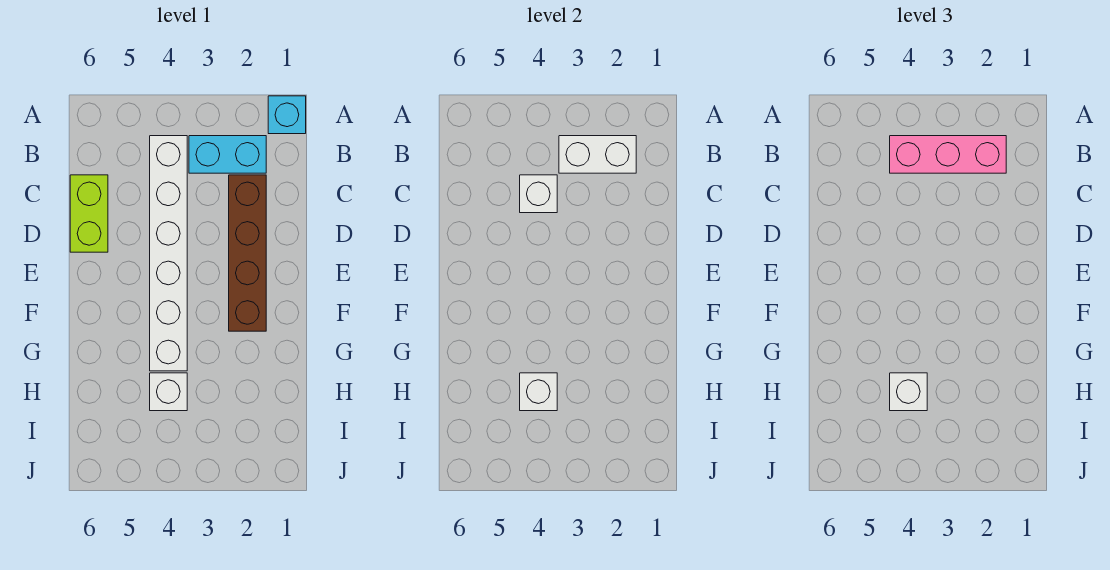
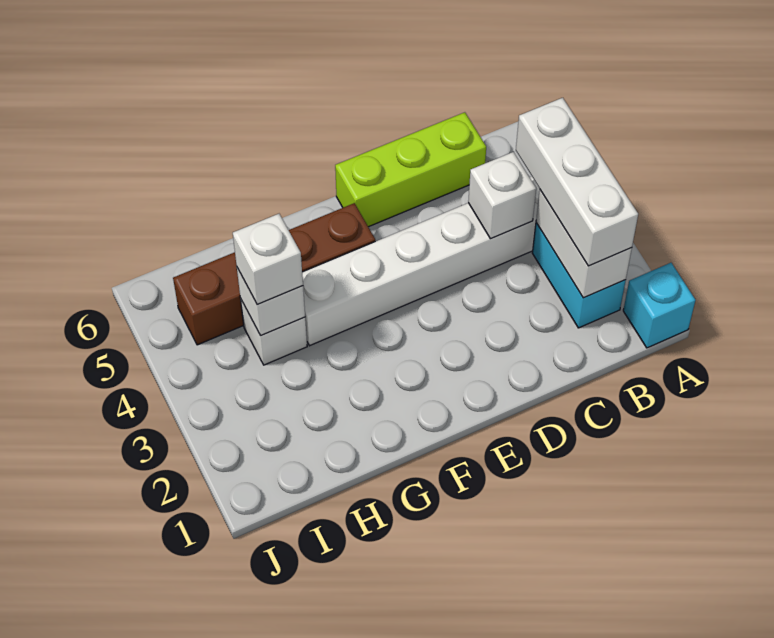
pink brick B2:B4 level 3 -> white brick B2:B4 level 3
brown brick C2:F2 level 1 -> brown brick F5:I5 level 1
lime brick C6:D6 level 1 -> lime brick C6:E6 level 1

